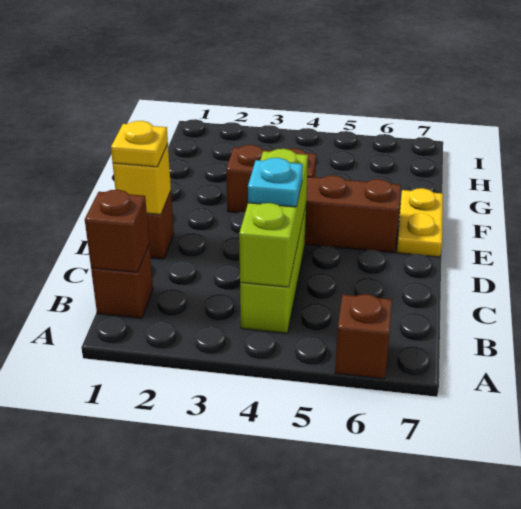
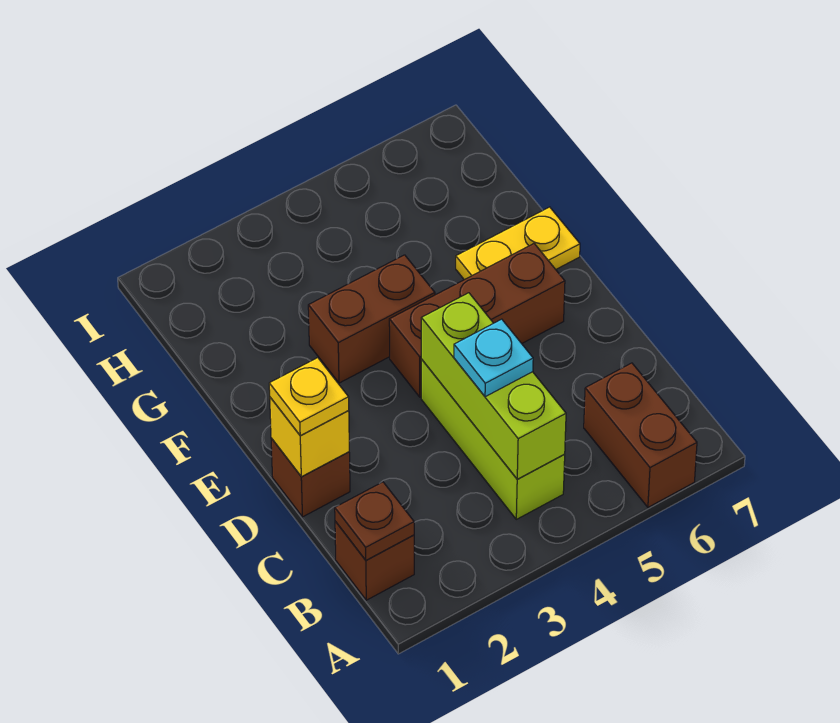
brown brick A6 level 1 -> brown brick A6:B6 level 1
brown brick B1 level 2 -> brown plate B1 level 2
yellow plate E7:F7 level 1 -> yellow plate F6:F7 level 1

